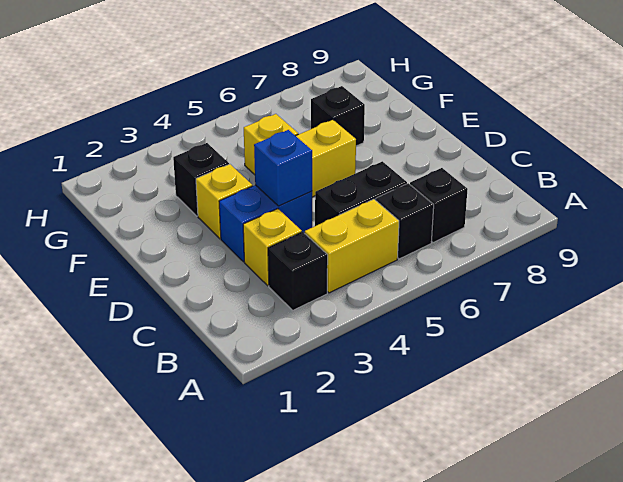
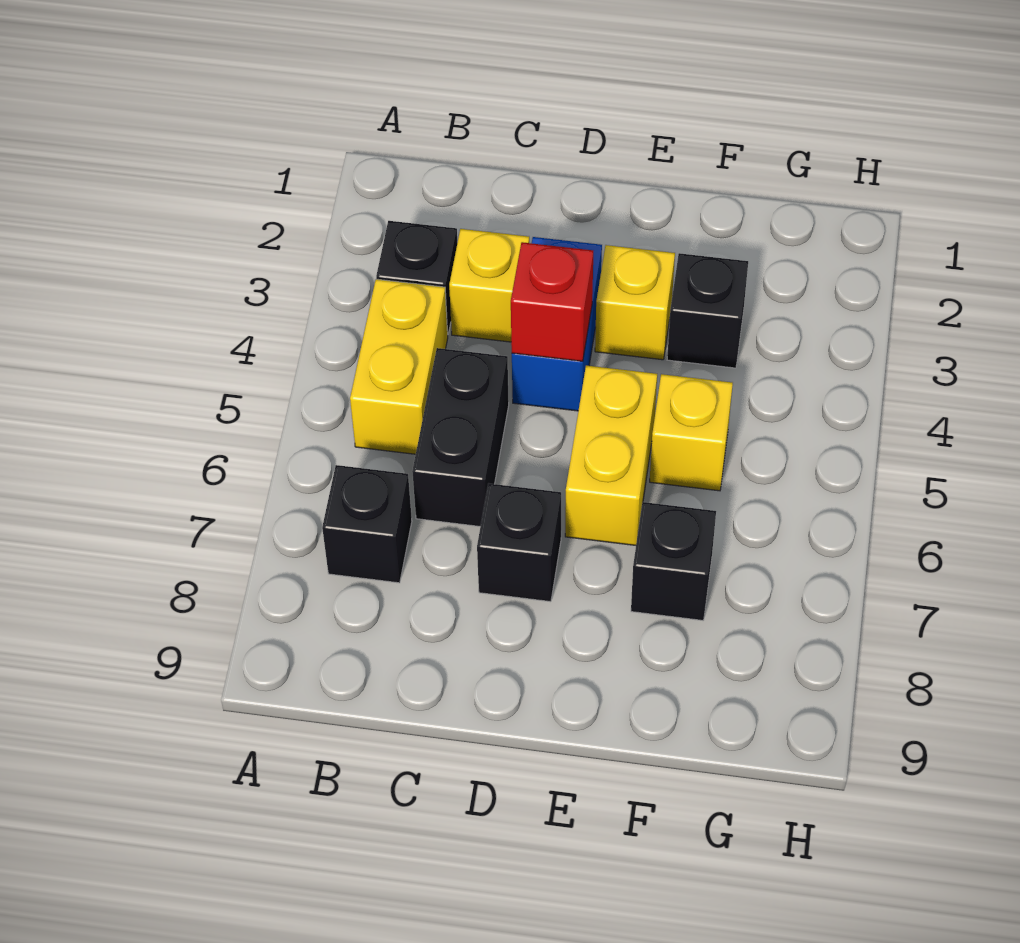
black brick B6 level 1 -> black brick D7 level 1
blue brick D4 level 2 -> red brick D4 level 2

